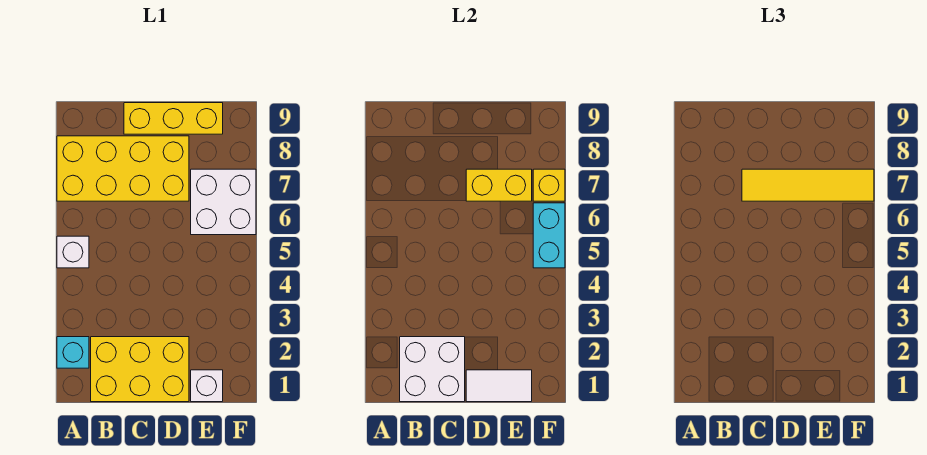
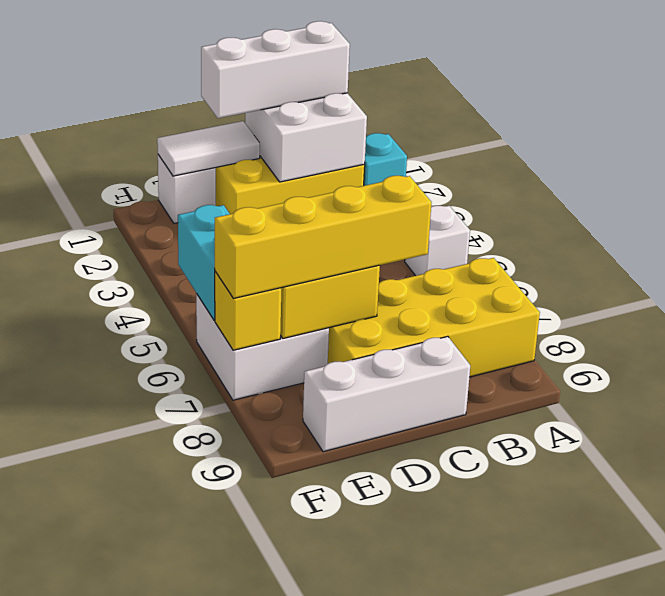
none -> white brick B1:D1 level 3
yellow tile C7:F7 level 3 -> yellow brick C7:F7 level 3
yellow brick C9:E9 level 1 -> white brick C9:E9 level 1

